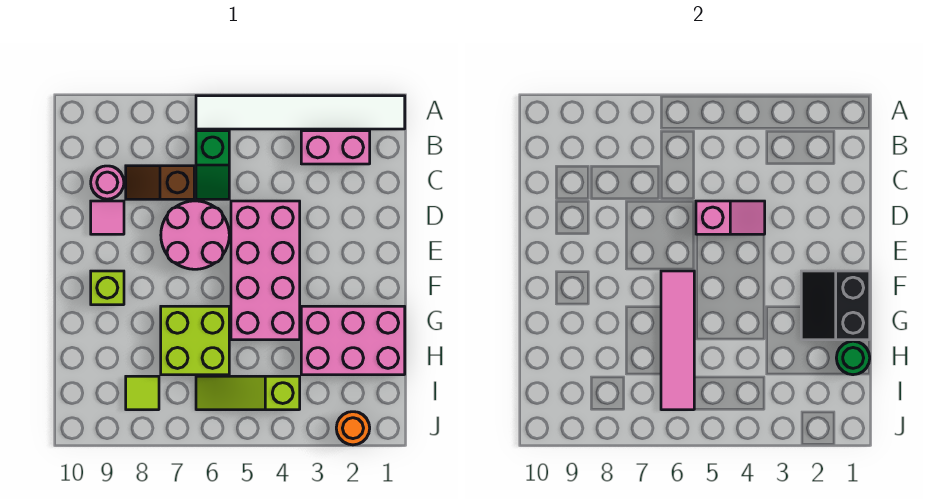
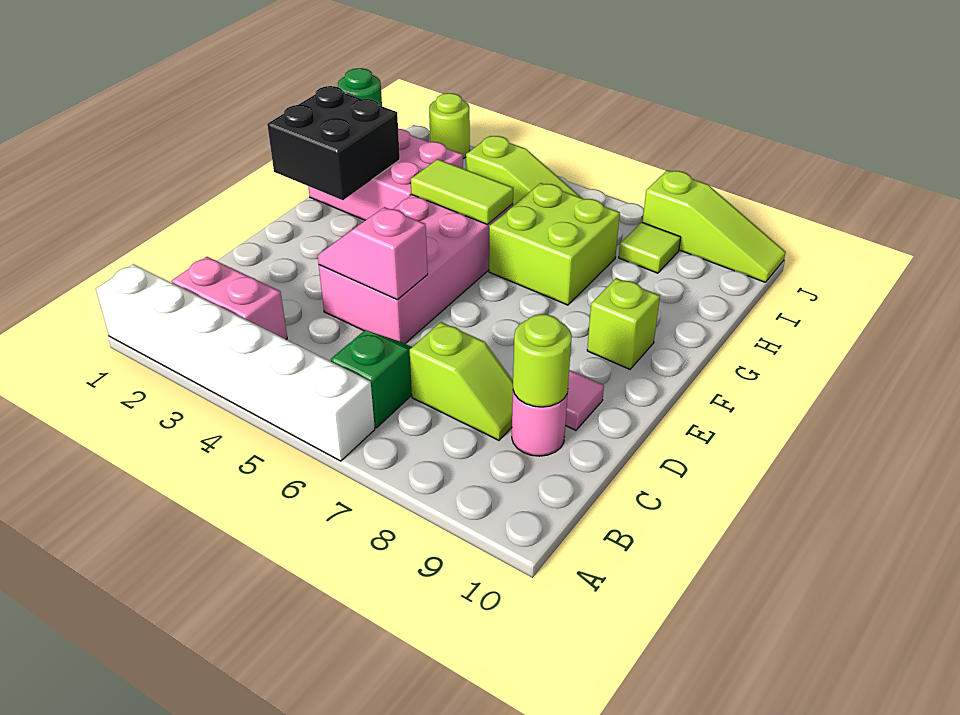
white tile A1:A6 level 1 -> white brick A1:A6 level 1
brown slope C7:C8 level 1 top 7 -> lime slope C7:C8 level 1 top 7
none -> lime round brick C9 level 2
pink round brick D6:E7 level 1 -> none
black slope F1:G2 level 2 top 1 -> black brick F1:G2 level 2
pink tile F6:I6 level 2 -> none
none -> lime tile G4:G5 level 2
orange round brick J2 level 1 -> lime round brick J2 level 1
none -> lime slope J8:J10 level 1 top 8

